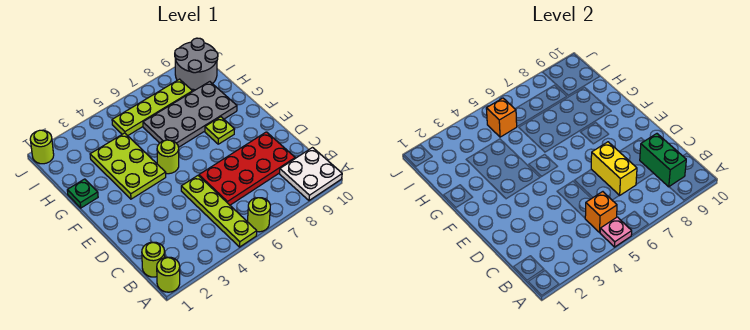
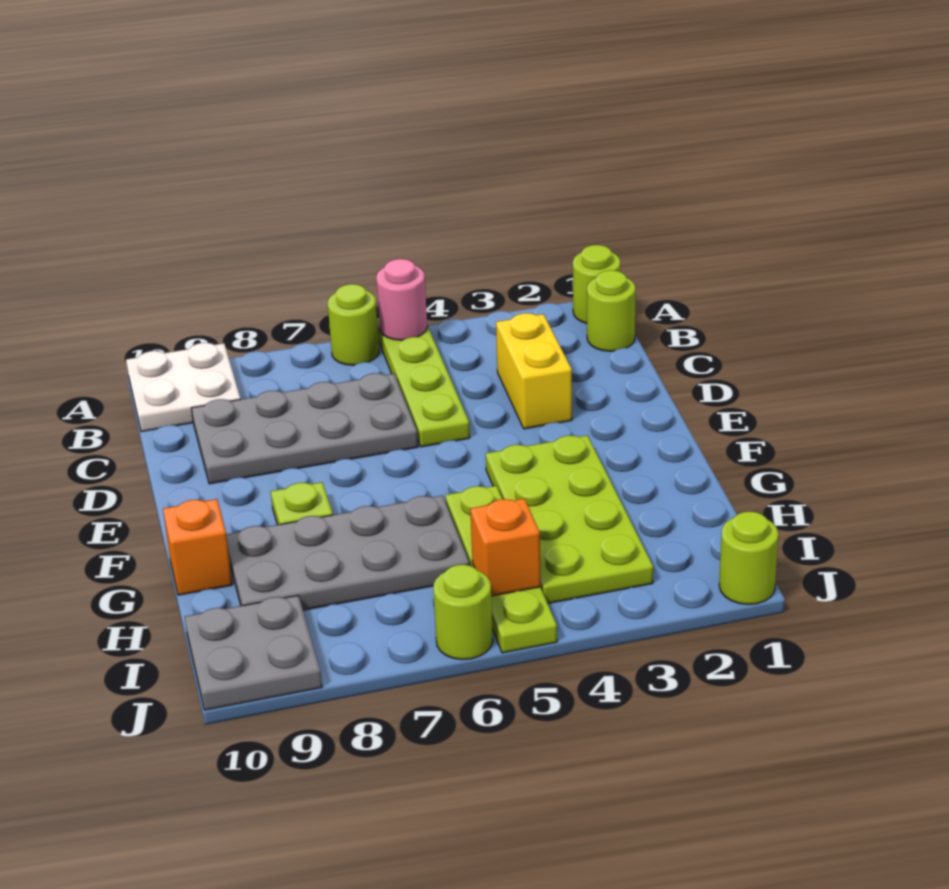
pink plate A5 level 2 -> pink round brick A5 level 2
orange brick B5 level 2 -> orange brick G10 level 1
green brick B9:C9 level 2 -> none
red plate C6:D9 level 1 -> grey plate C6:D9 level 1
yellow brick C7:D7 level 2 -> yellow brick C3:D3 level 1
lime plate F3:H4 level 1 -> lime plate F3:I4 level 1
lime round brick F5 level 1 -> lime round brick J6 level 1
green plate G1 level 1 -> none
lime plate I5:I8 level 1 -> lime plate G5:J5 level 1
grey round brick I9:J10 level 1 -> grey plate I9:J10 level 1

